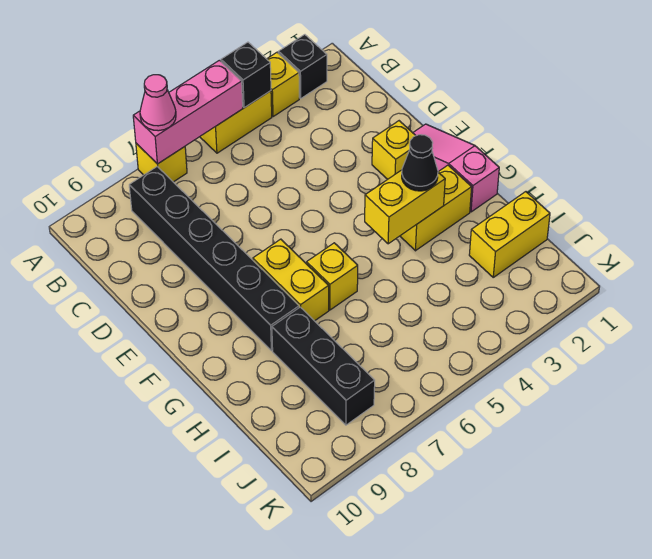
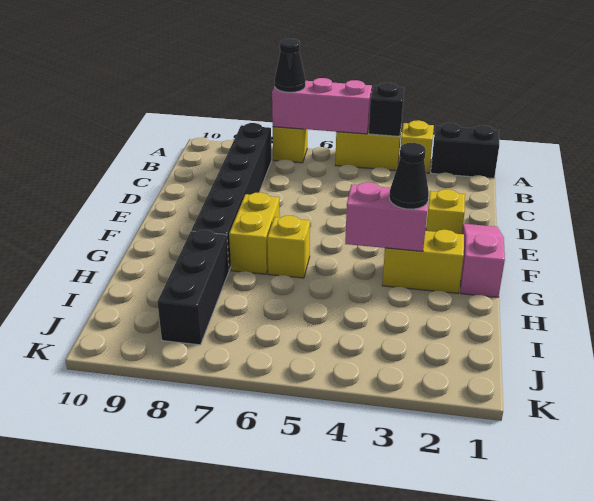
black brick A2 level 1 -> black brick A1:A2 level 1
pink cone A7 level 3 -> black cone A7 level 3
yellow brick G3:G4 level 2 -> pink brick G3:G4 level 2
yellow brick I1:I2 level 1 -> none

